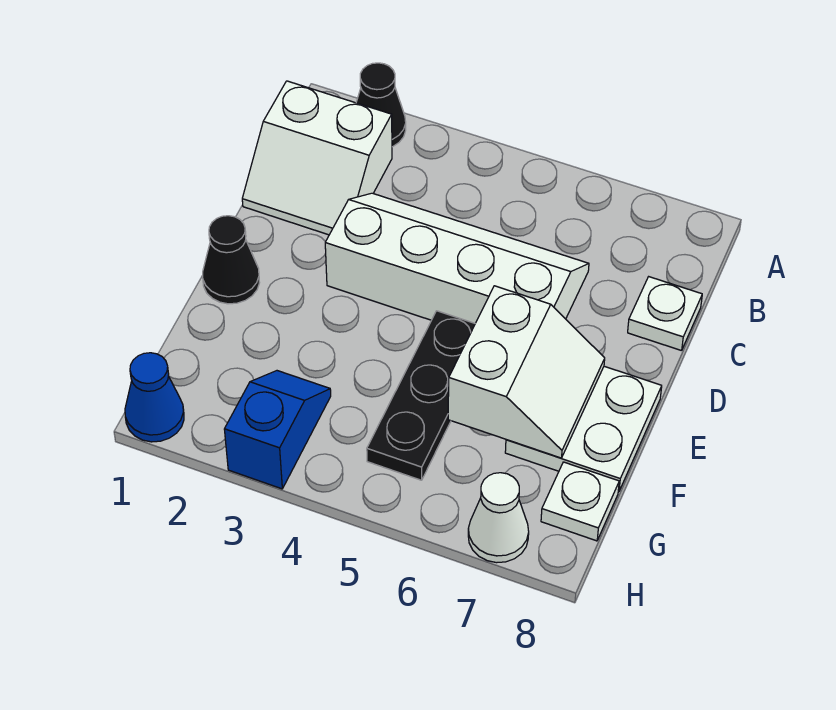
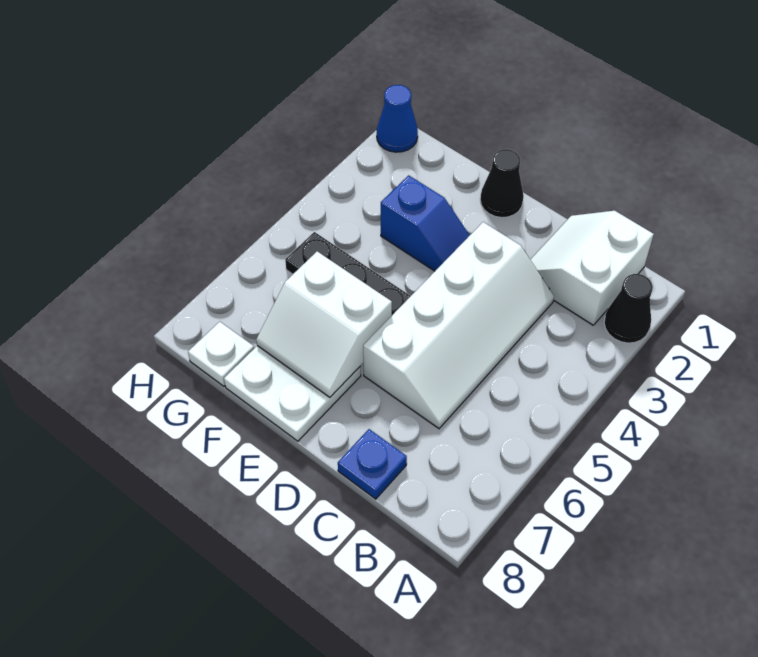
white plate C8 level 1 -> blue plate C8 level 1
blue slope G3:H3 level 1 top H -> blue slope E3:F3 level 1 top F
white cone H7 level 1 -> none

